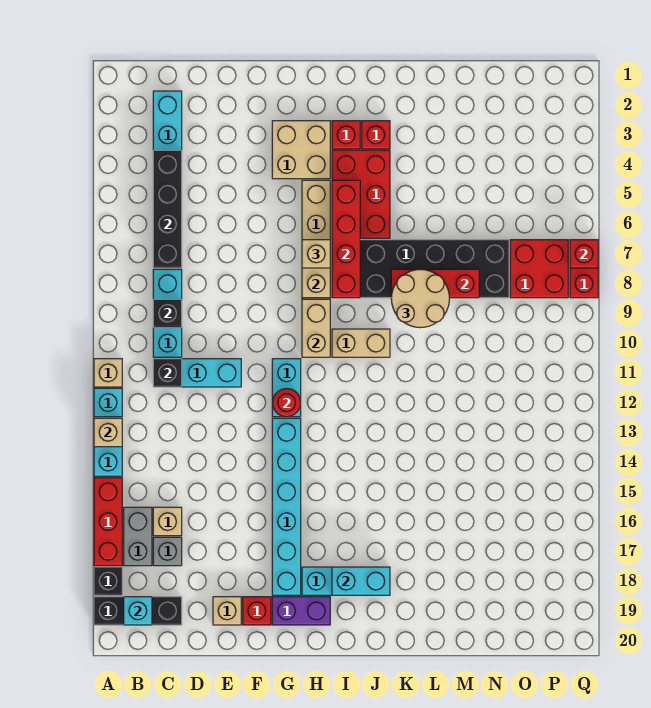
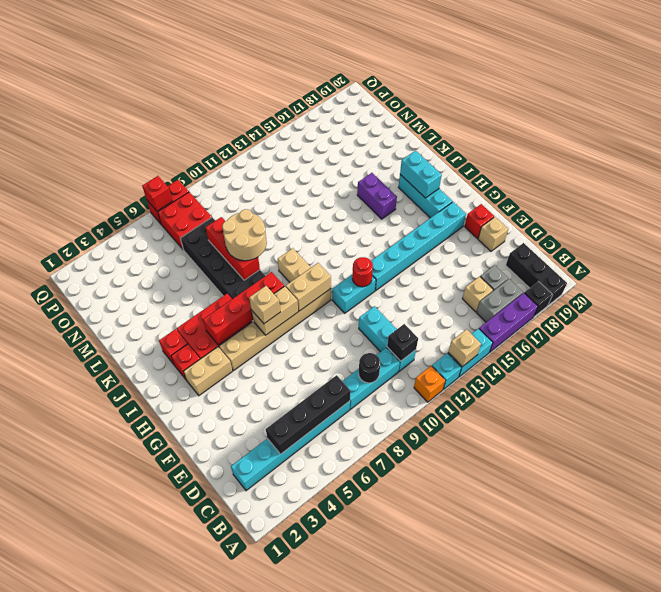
tan brick A11 level 1 -> orange brick A11 level 1
red brick A15:A17 level 1 -> purple brick A15:A17 level 1
cyan brick B19 level 2 -> none
black brick C9 level 2 -> black round brick C9 level 2
tan brick G3:H4 level 1 -> tan brick H3:H4 level 1
purple brick G19:H19 level 1 -> purple brick J16:K16 level 1

